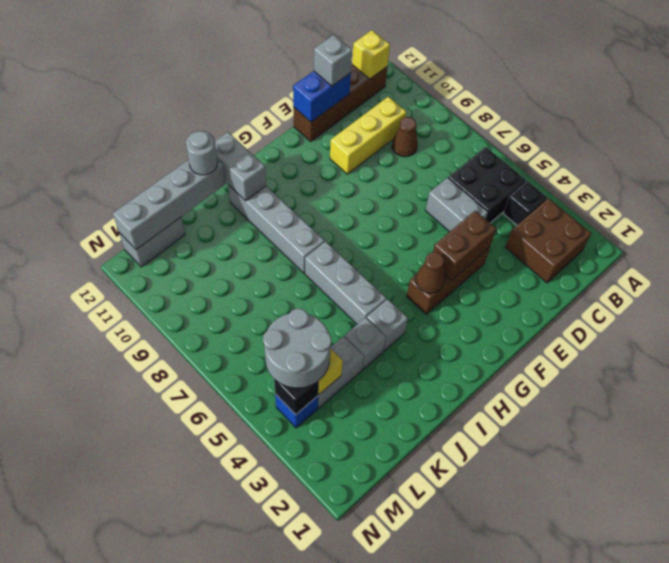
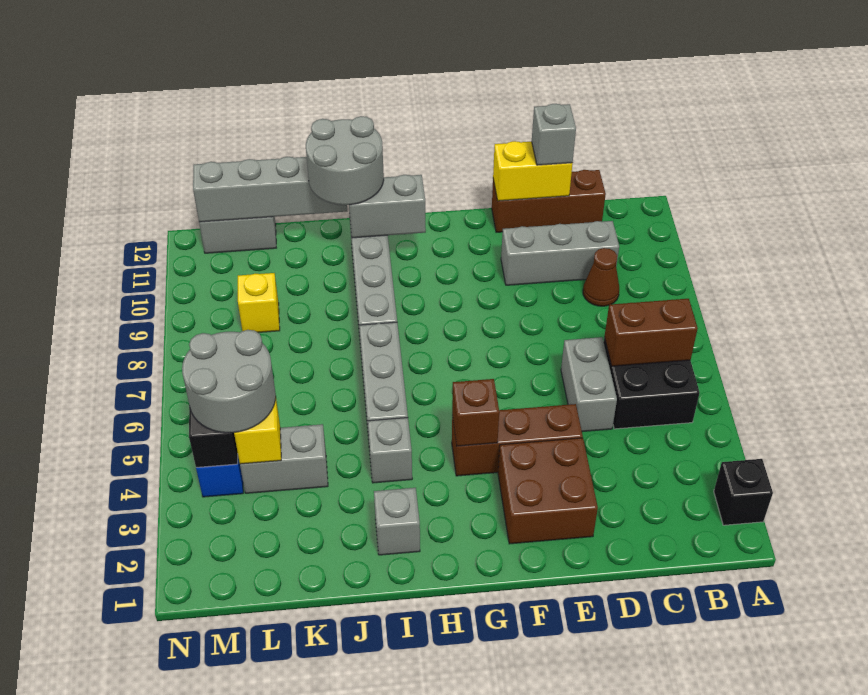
brown brick B2:C3 level 1 -> brown brick E2:F3 level 1
black brick B4 level 1 -> black brick A2 level 1
brown brick B12:E12 level 1 -> brown brick C12:E12 level 1
yellow brick B12 level 2 -> yellow brick L9 level 1
yellow brick C10:E10 level 1 -> grey brick C10:E10 level 1
blue brick D12:E12 level 2 -> yellow brick D12:E12 level 2
brown brick E4:F4 level 2 -> brown brick B6:C6 level 2
brown cone G4 level 2 -> brown brick G4 level 2
grey brick I11:I12 level 2 -> grey brick H11:I11 level 2
grey brick J4 level 1 -> grey brick I2 level 1
grey round brick J12 level 3 -> grey round brick I11:J12 level 3

